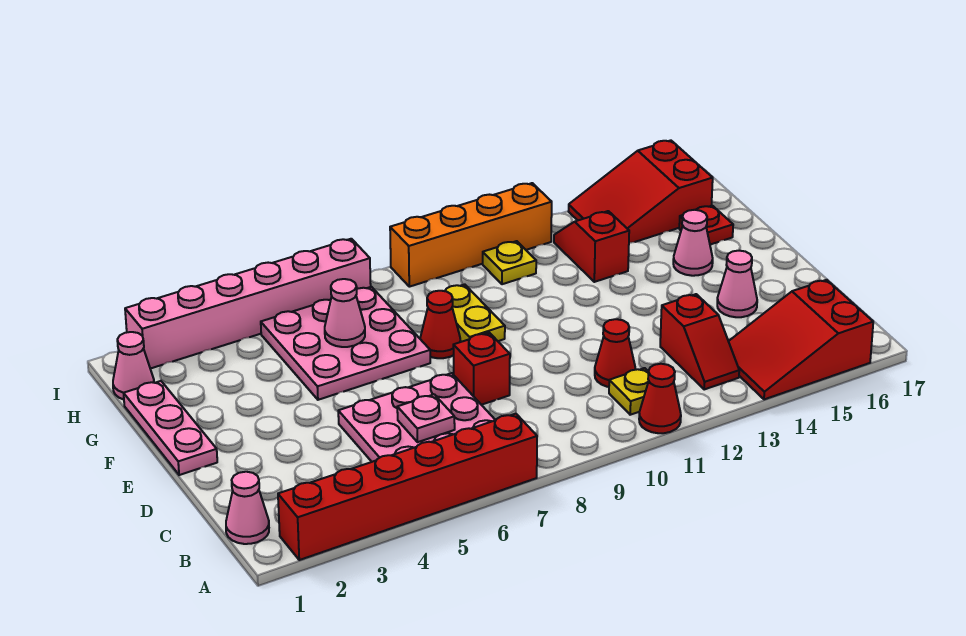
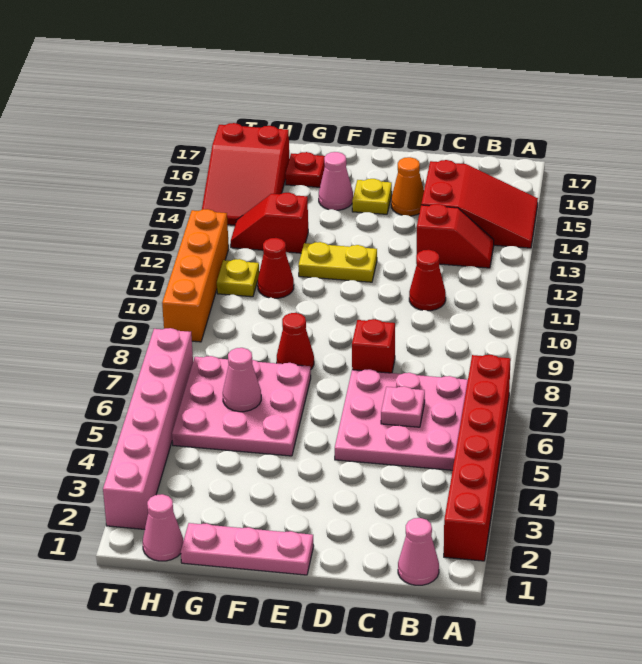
red cone A11 level 1 -> red cone G11 level 1
red slope A14:B16 level 1 top 16 -> red slope A14:C15 level 1 top C
yellow plate B11 level 1 -> yellow plate E15 level 1
pink cone D15 level 1 -> orange cone D15 level 1
yellow plate F9:G9 level 1 -> yellow plate E12:F12 level 1

